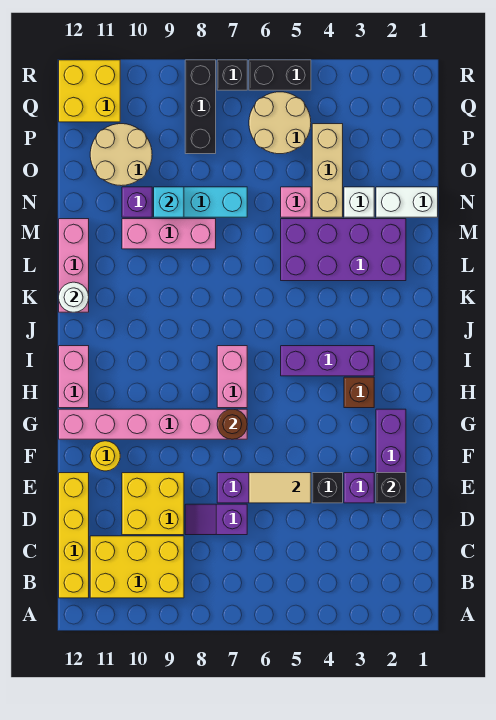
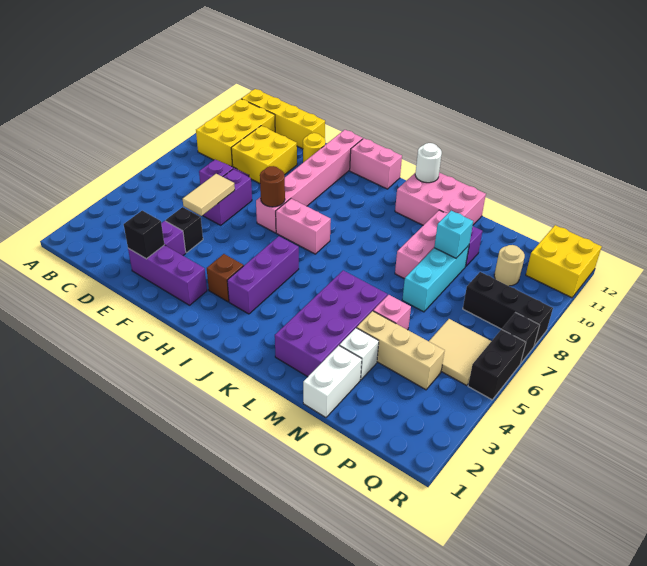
pink brick K12:M12 level 1 -> pink brick K11:M12 level 1
tan round brick O10:P11 level 1 -> tan round brick P10 level 1
tan round brick P5:Q6 level 1 -> tan tile P5:Q6 level 1

